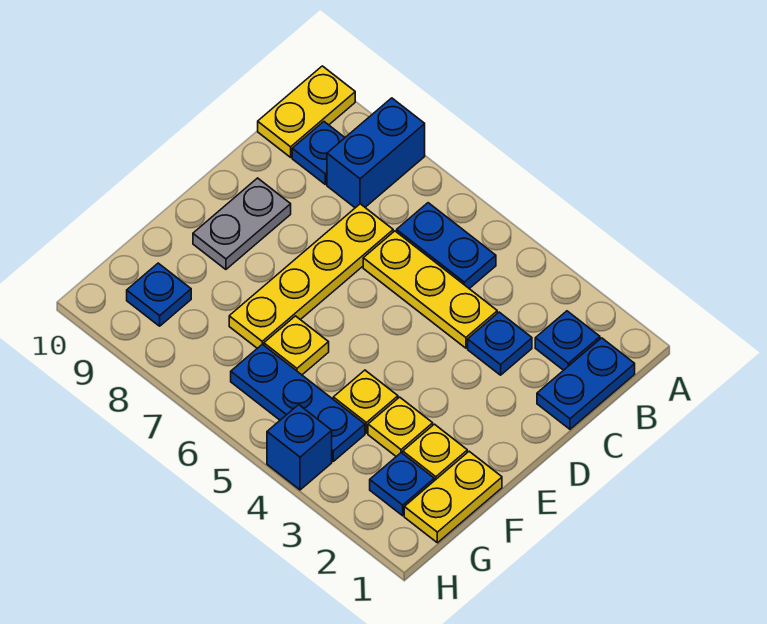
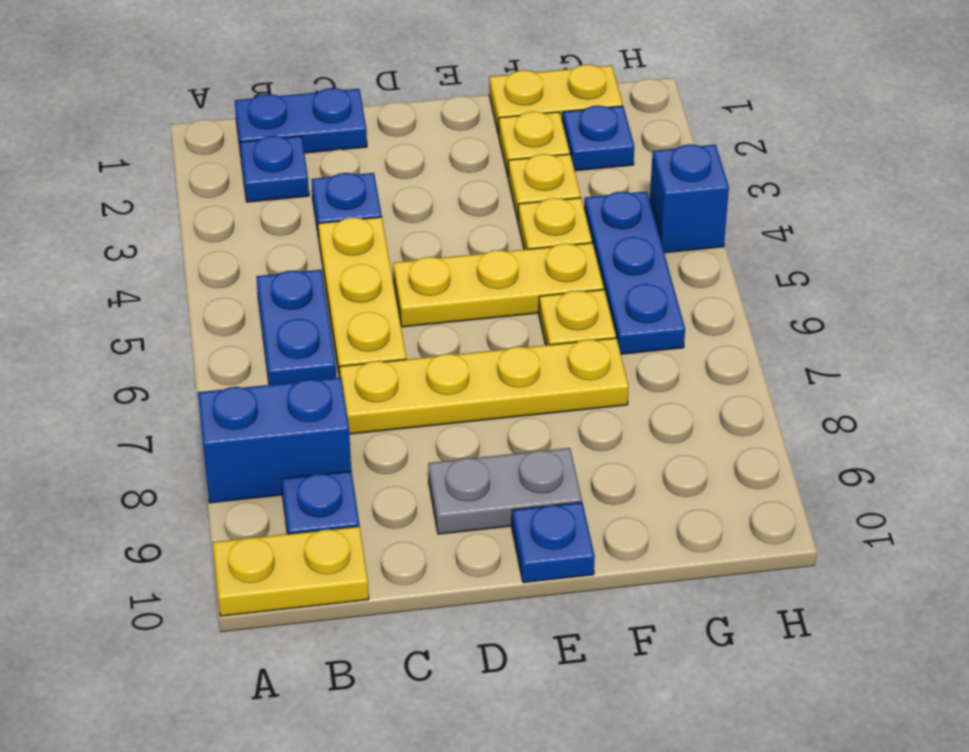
none -> yellow plate D5:F5 level 1
blue plate G9 level 1 -> blue plate E10 level 1

